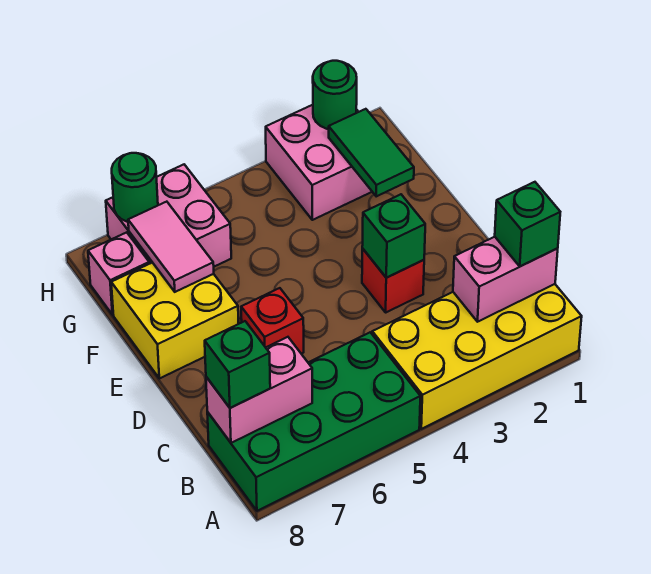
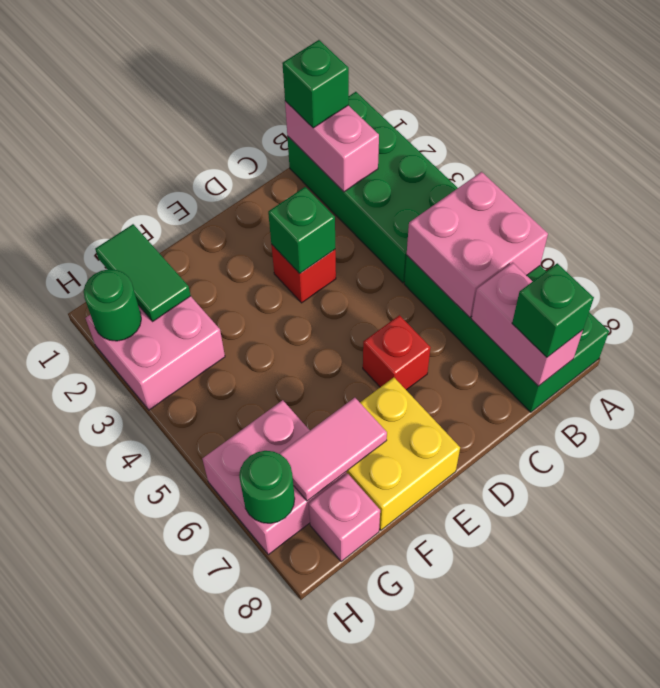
yellow brick A1:B4 level 1 -> green brick A1:B4 level 1
none -> pink brick A5:B6 level 2
green tile F2:G2 level 2 -> green tile G1:G2 level 2

